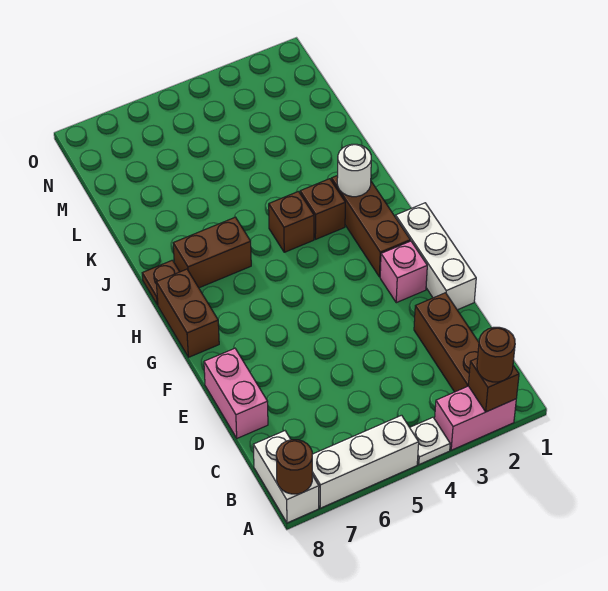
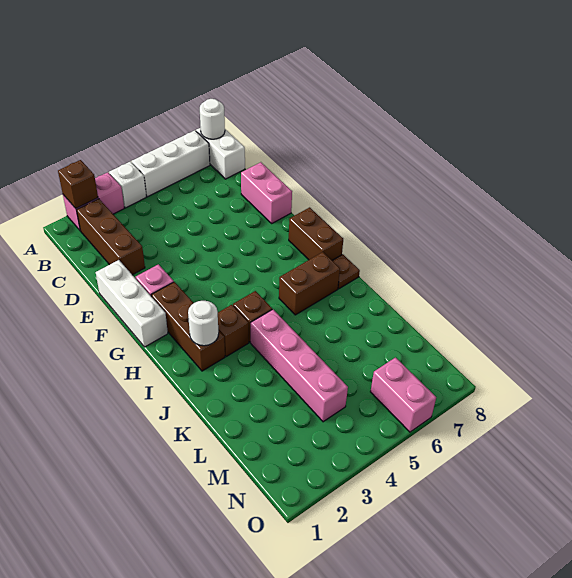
brown round brick A2 level 3 -> none
white plate A4 level 1 -> white brick A4 level 1
brown round brick A8 level 2 -> white round brick A8 level 2
none -> pink brick J4:M4 level 1
none -> pink brick N6:O6 level 1

